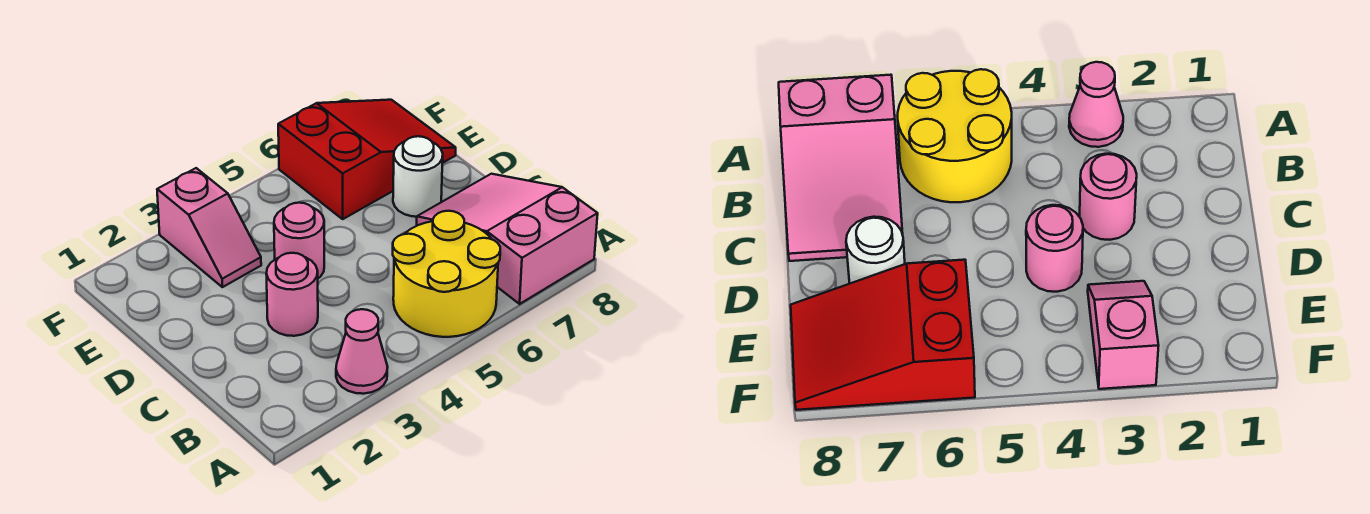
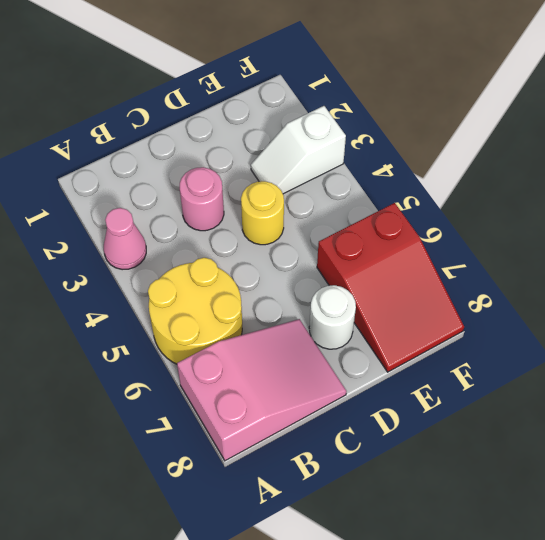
pink round brick D4 level 1 -> yellow round brick D4 level 1
pink slope E3:F3 level 1 top F -> white slope E3:F3 level 1 top F

